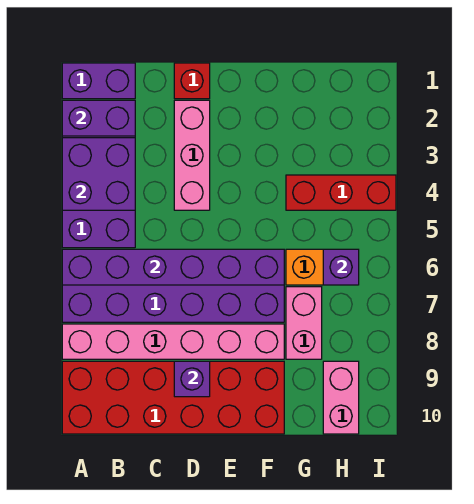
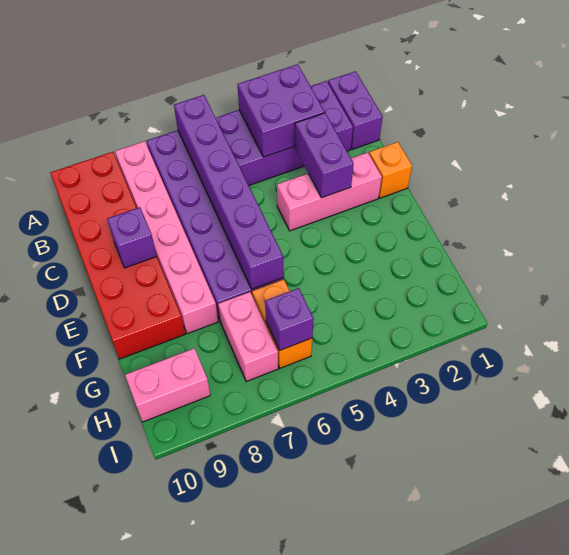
purple brick A2:B2 level 2 -> purple brick C3:D3 level 2
red brick D1 level 1 -> orange brick D1 level 1
red brick G4:I4 level 1 -> none
pink brick G7:G8 level 1 -> pink brick G7:H7 level 1

